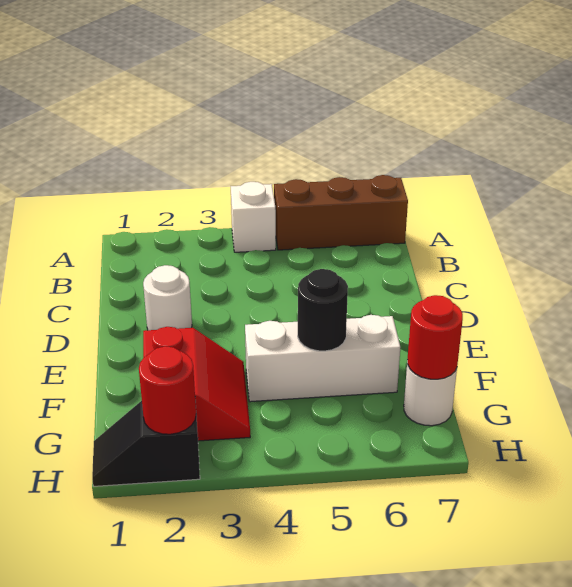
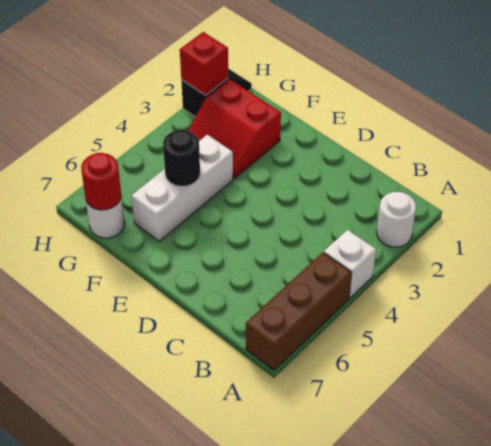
white round brick D2 level 1 -> white round brick A2 level 1
red round brick H2 level 2 -> red brick H2 level 2

